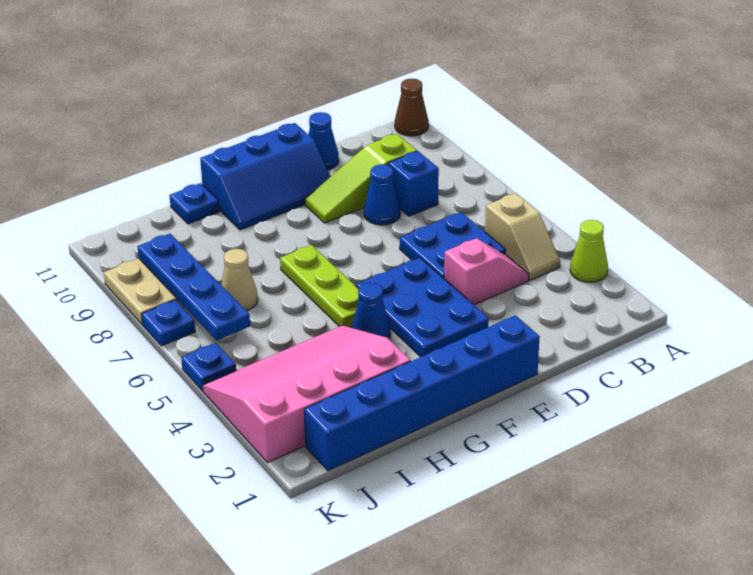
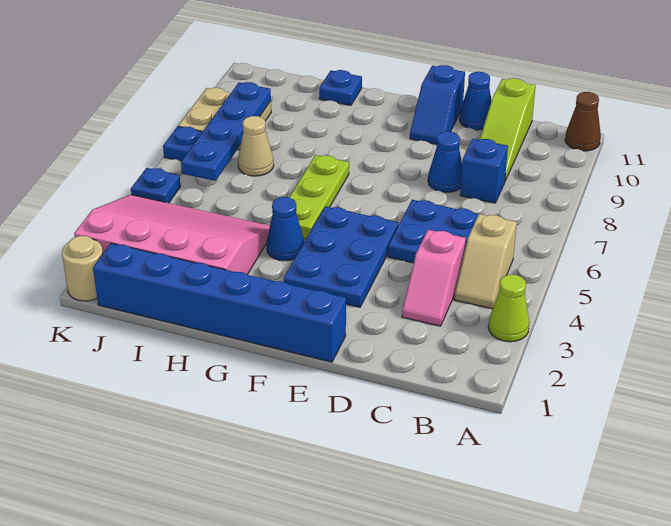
pink slope C4:D4 level 1 top D -> pink slope C3:C4 level 1 top 4
lime slope C9:E9 level 1 top C -> lime slope C9:C11 level 1 top 11
blue slope E10:G11 level 1 top 11 -> blue slope E10:E11 level 1 top 11
none -> tan round brick K1 level 1

